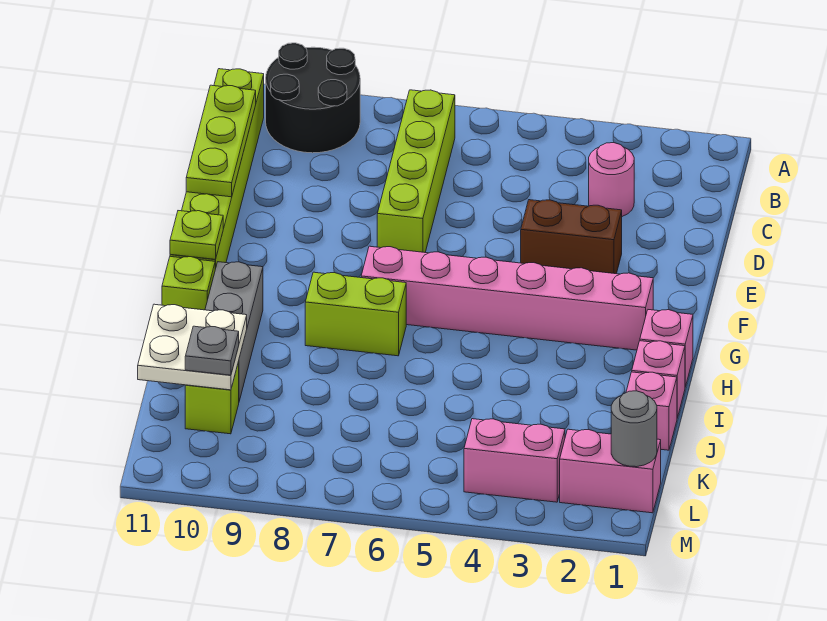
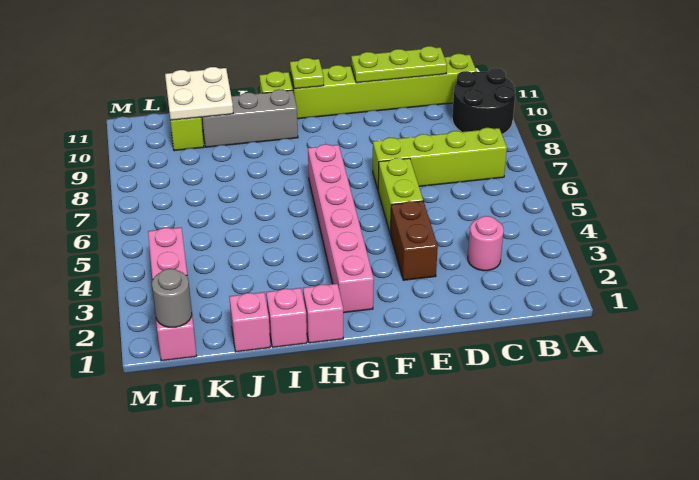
lime brick H7:H8 level 1 -> lime brick E5:E6 level 1
grey plate K10 level 3 -> none

